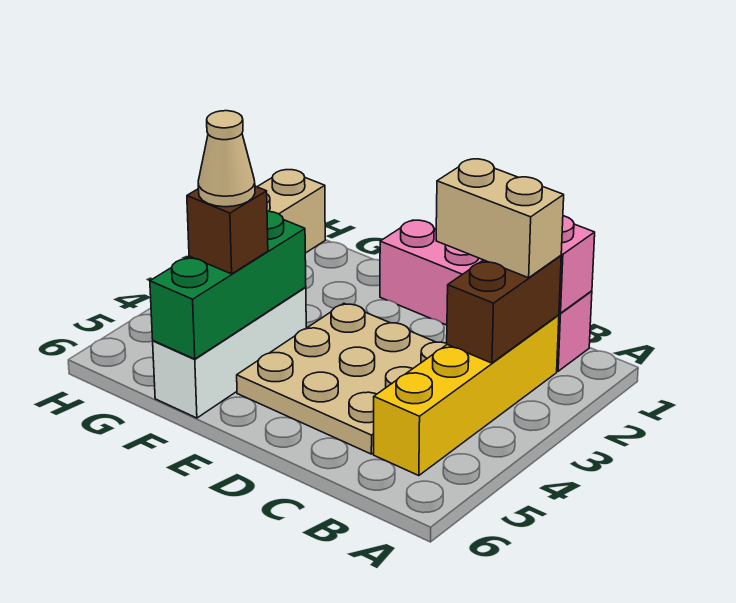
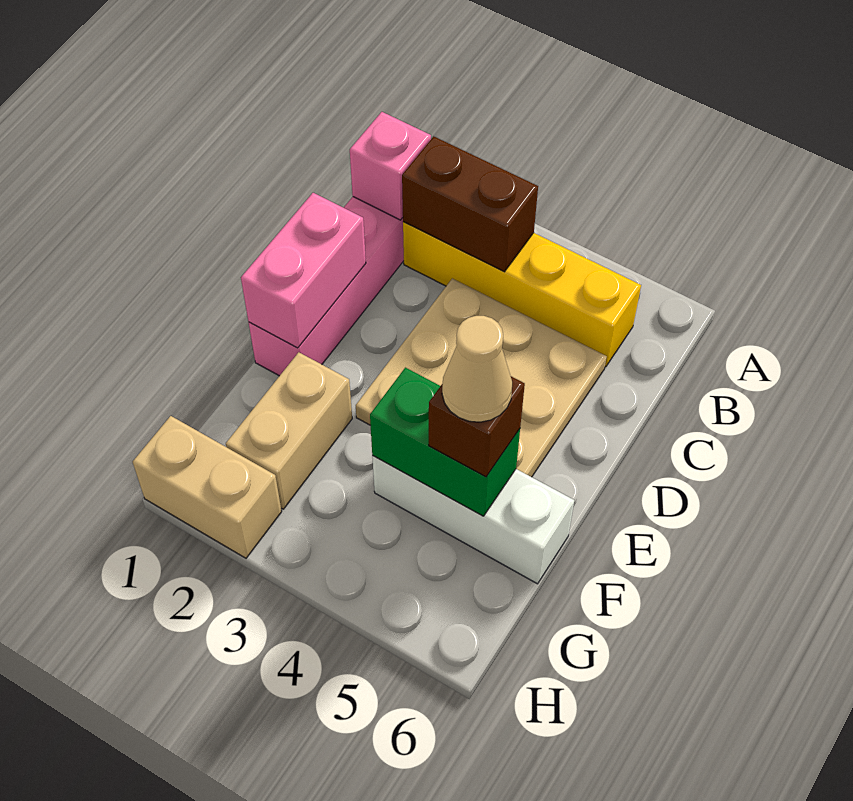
tan brick B2:C2 level 3 -> tan brick F2:G2 level 1
none -> pink brick D1:E1 level 2
green brick F4:F6 level 2 -> green brick F4:F5 level 2

